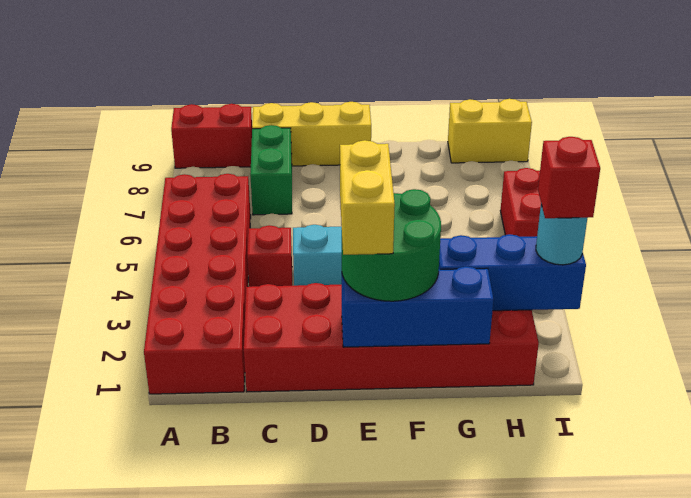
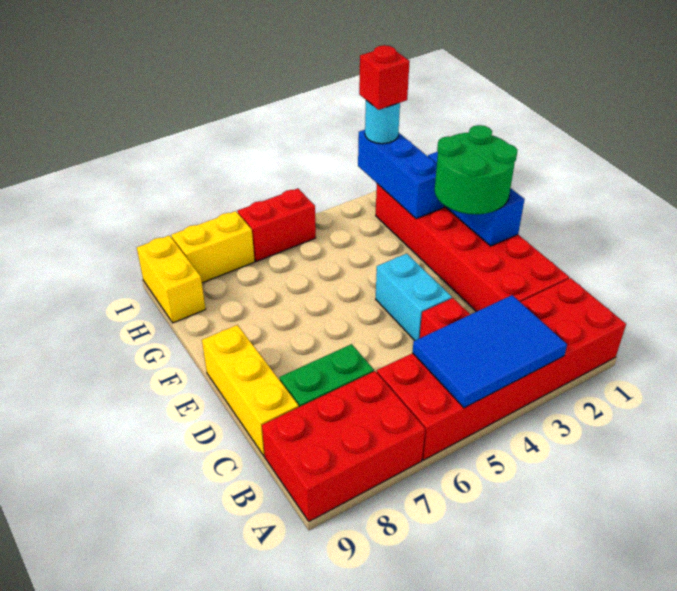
none -> blue tile A3:B5 level 2
red brick A9:B9 level 1 -> red brick A7:B9 level 1
yellow brick E1:E2 level 4 -> yellow brick I7:I8 level 1

